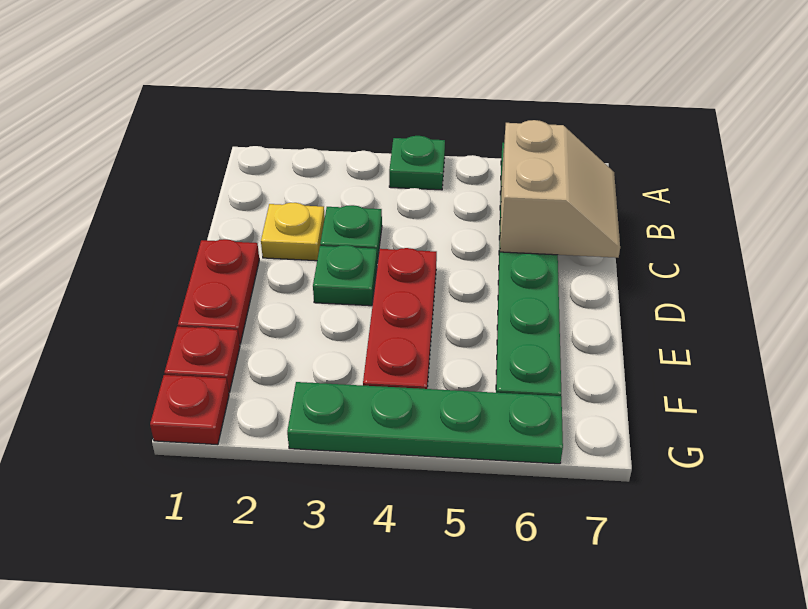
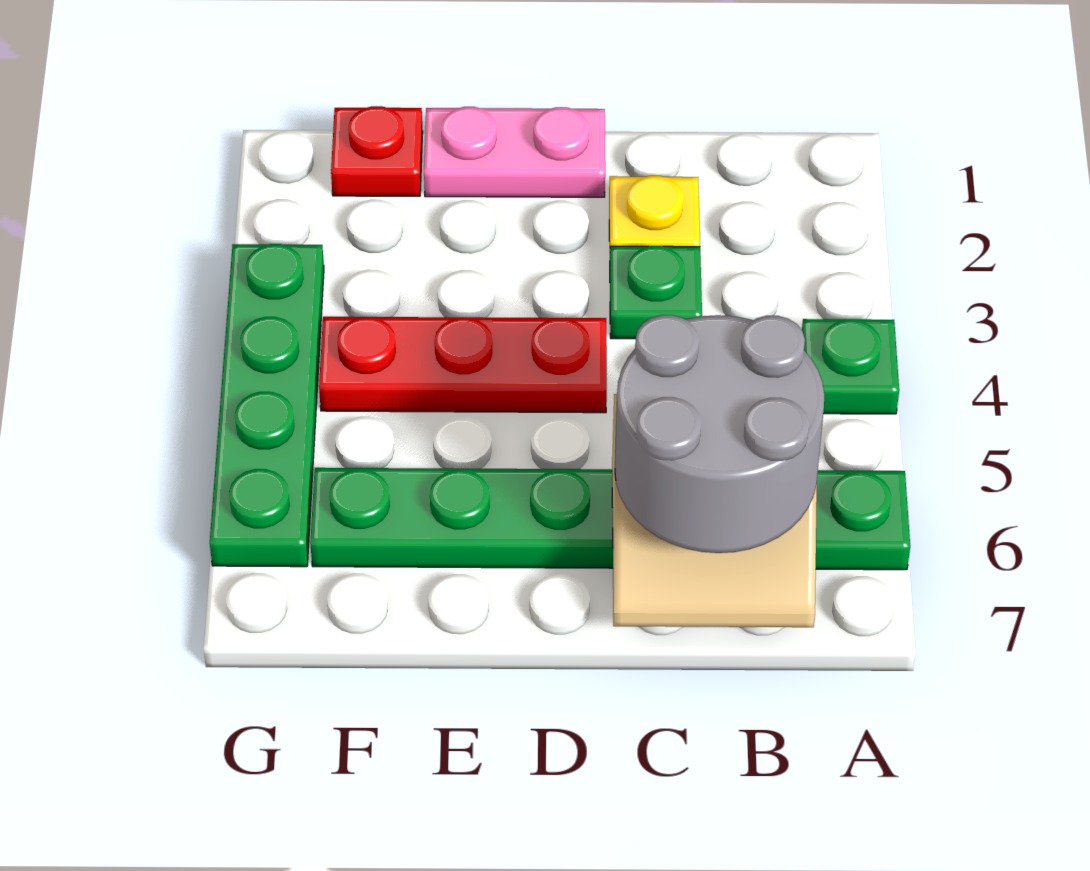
none -> grey round brick B6:C7 level 3
red plate D1:E1 level 1 -> pink plate D1:E1 level 1
green plate D3 level 1 -> none
red plate G1 level 1 -> none

